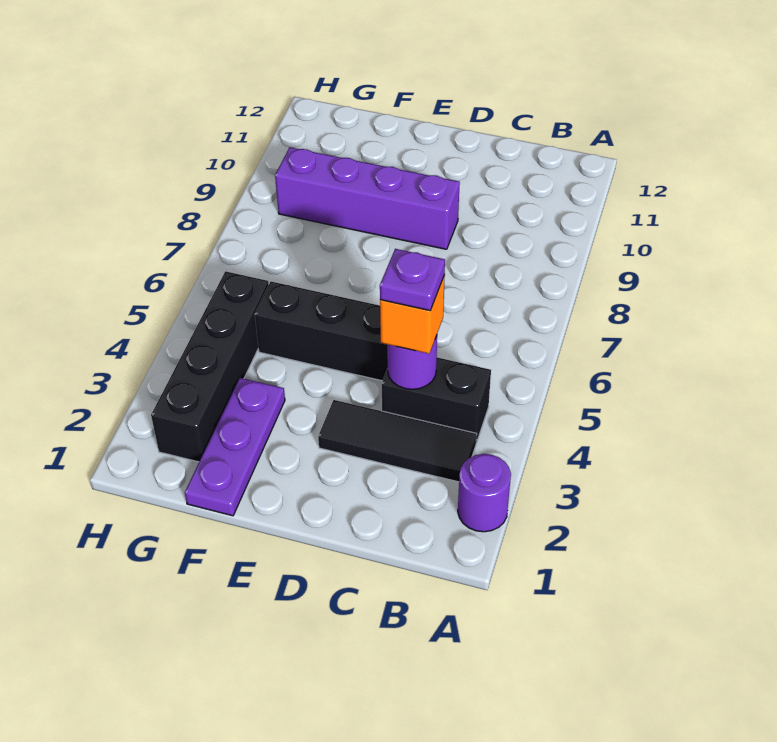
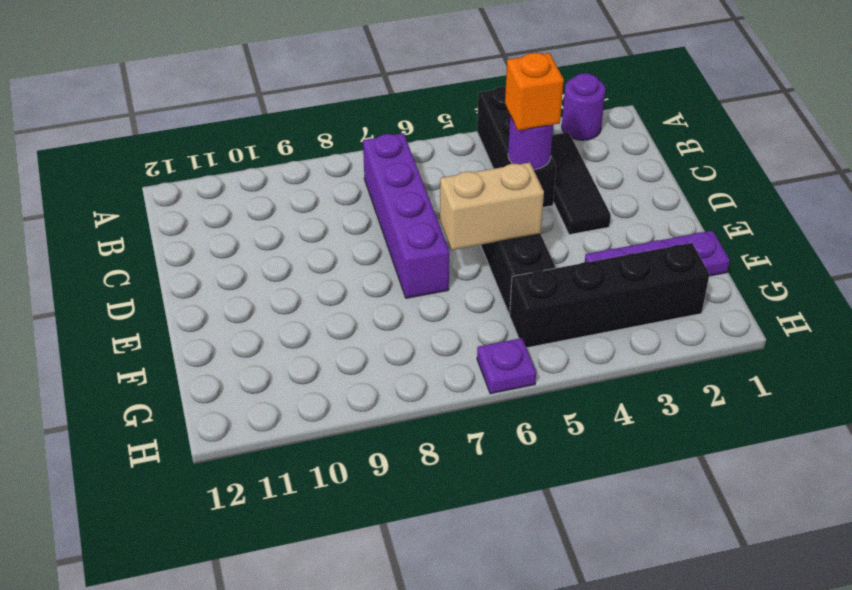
black brick B4:C4 level 1 -> black brick A4:C4 level 1
purple plate C4 level 4 -> purple plate H6 level 1
purple brick D9:G9 level 1 -> purple brick B7:E7 level 1
none -> tan brick E5:E6 level 2

